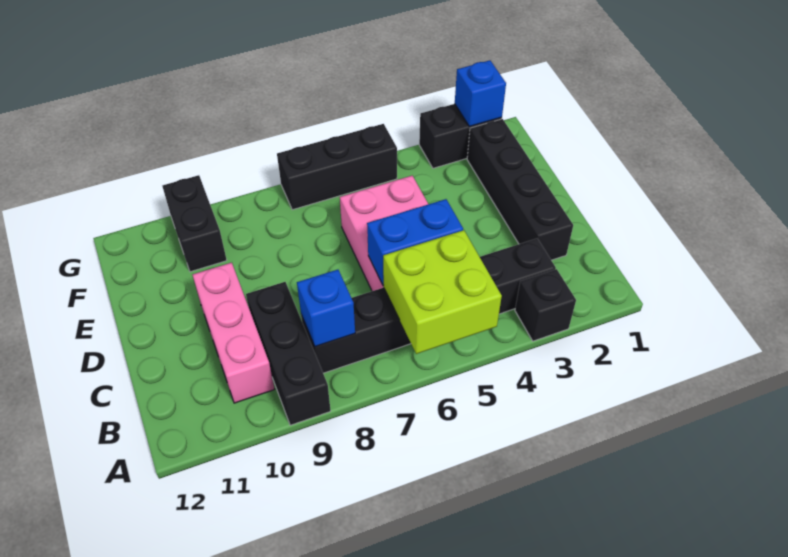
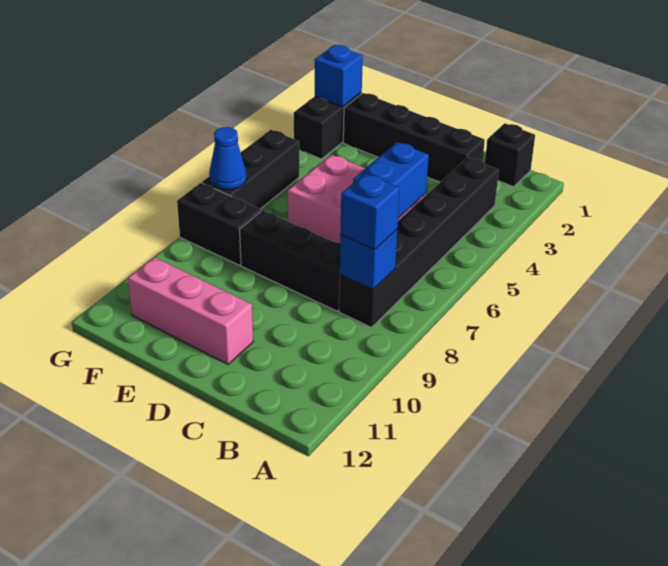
black brick A3 level 1 -> black brick B1 level 1
lime brick A5:B6 level 2 -> none
black brick A9:C9 level 1 -> black brick C8:E8 level 1
none -> blue brick B8 level 3
pink brick B10:D10 level 1 -> pink brick D11:F11 level 1
black brick F10:G10 level 1 -> black brick F8:G8 level 1
none -> blue cone G7 level 2

